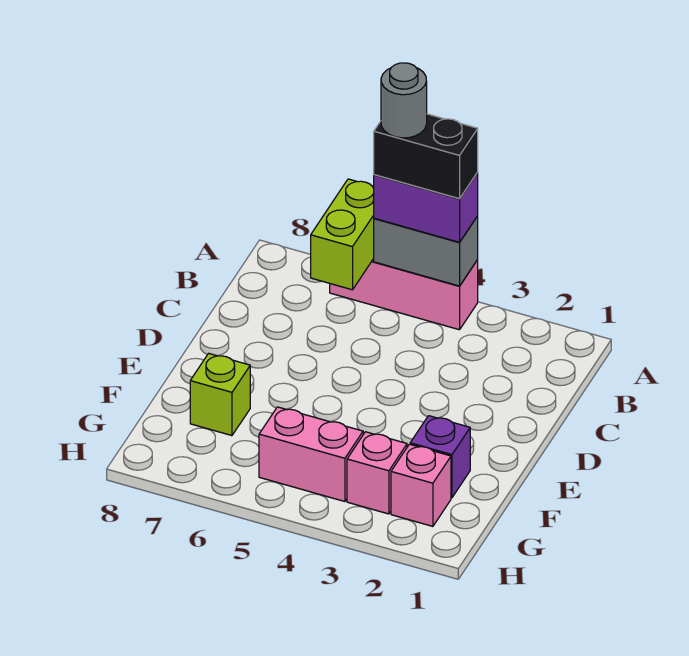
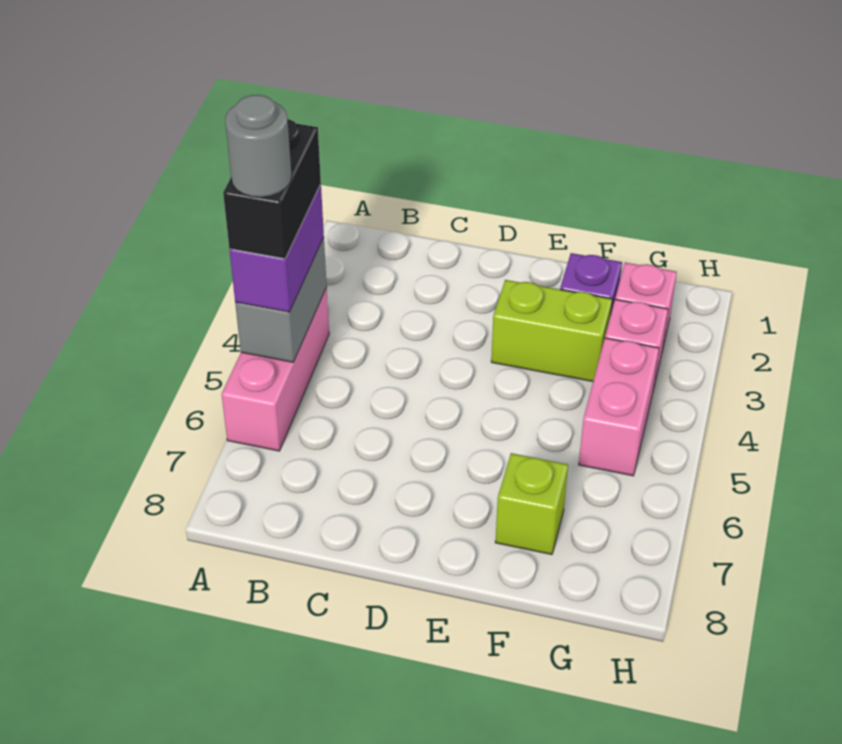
lime brick A6:B6 level 2 -> lime brick E3:F3 level 1

